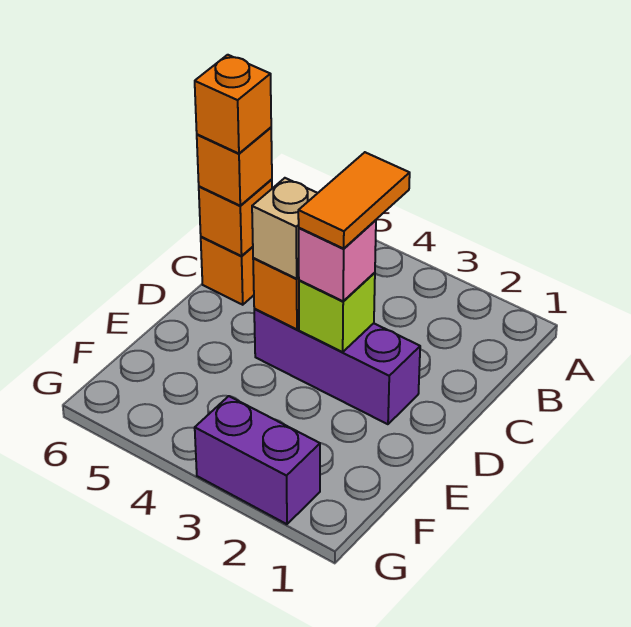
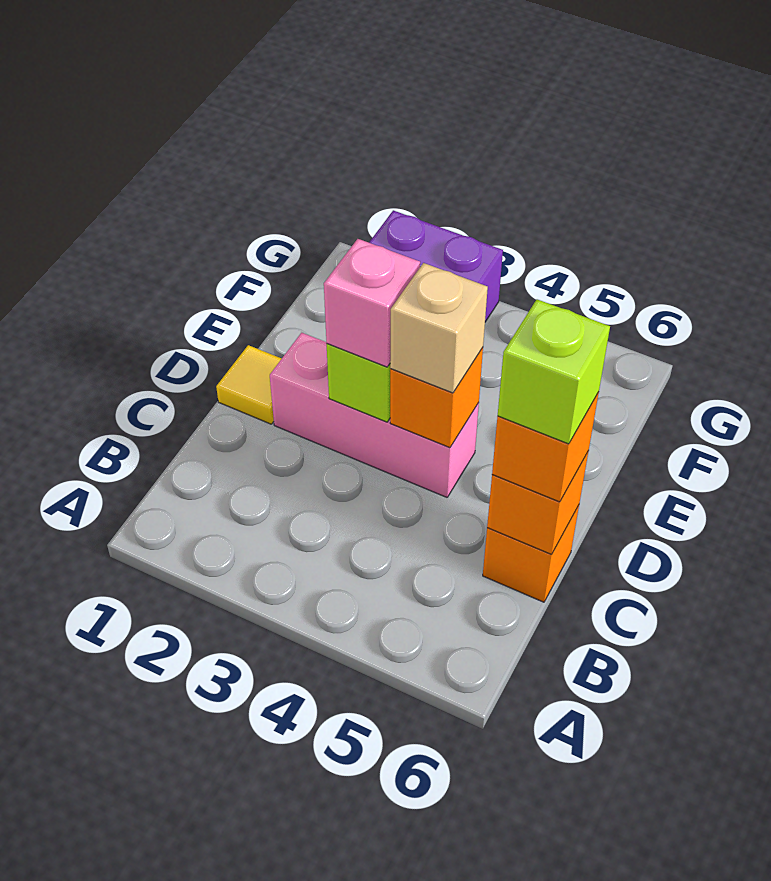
orange tile C3:D3 level 4 -> none
orange brick C6 level 4 -> lime brick C6 level 4
none -> yellow tile D1 level 1
purple brick D2:D4 level 1 -> pink brick D2:D4 level 1

